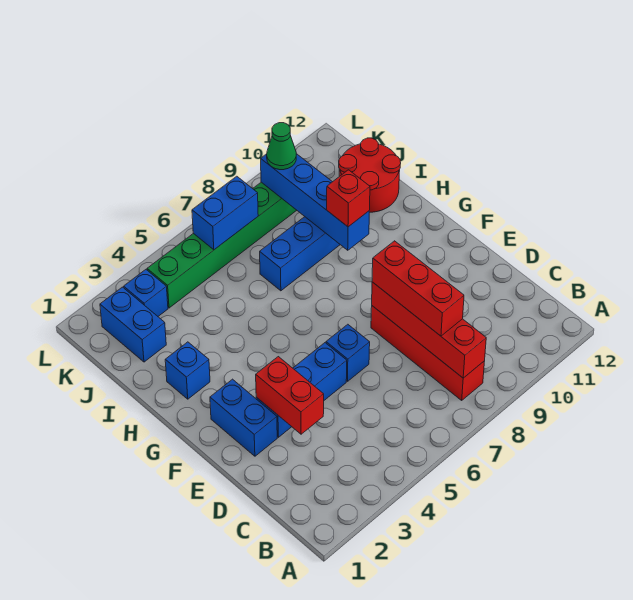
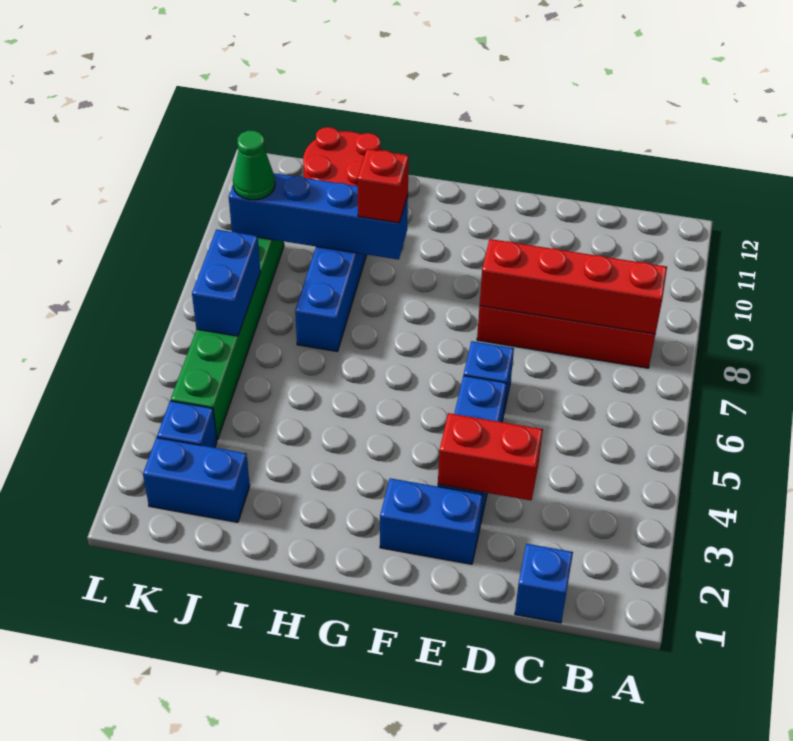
red brick C8:E8 level 3 -> none
blue brick H2 level 1 -> blue brick C1 level 1

